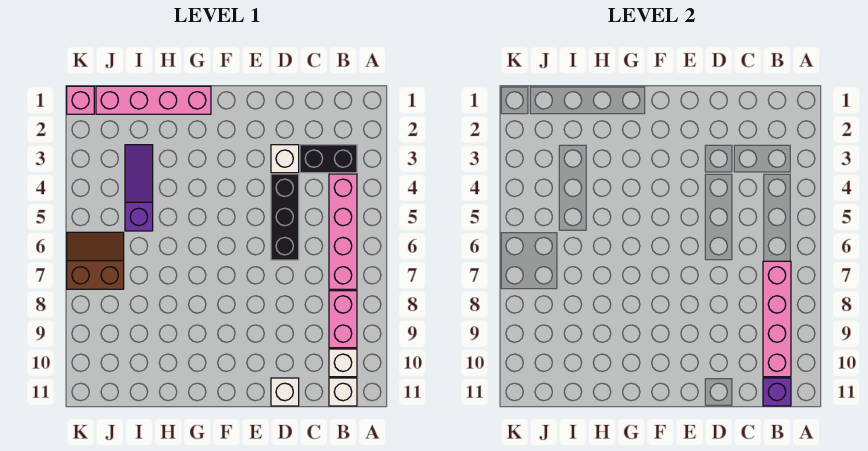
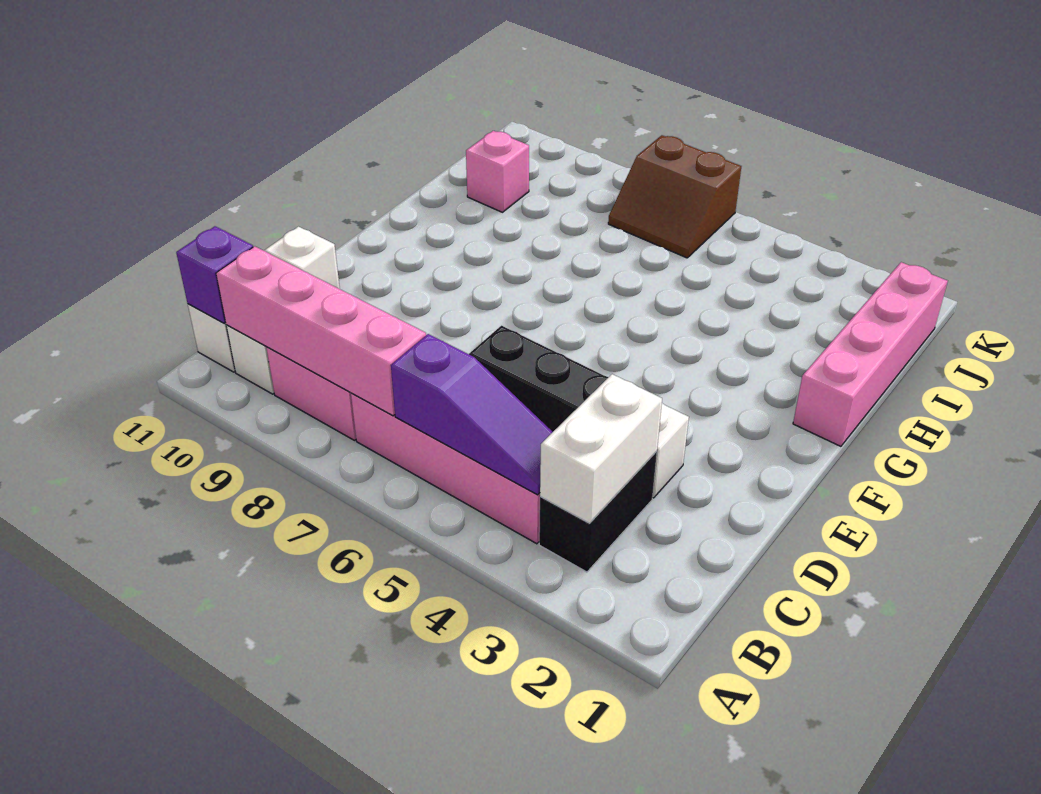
none -> white brick B3:C3 level 2
purple slope I3:I5 level 1 top 5 -> purple slope B4:B6 level 2 top 6
brown slope J6:K7 level 1 top 7 -> brown slope J6:K7 level 1 top K
pink brick K1 level 1 -> pink brick I10 level 1

